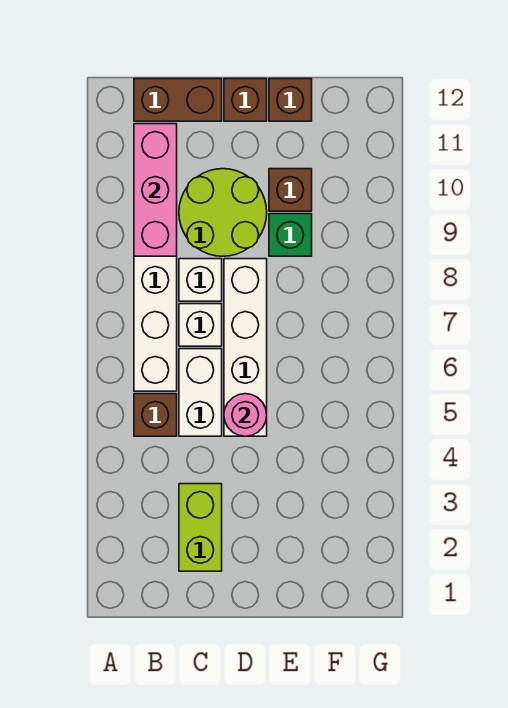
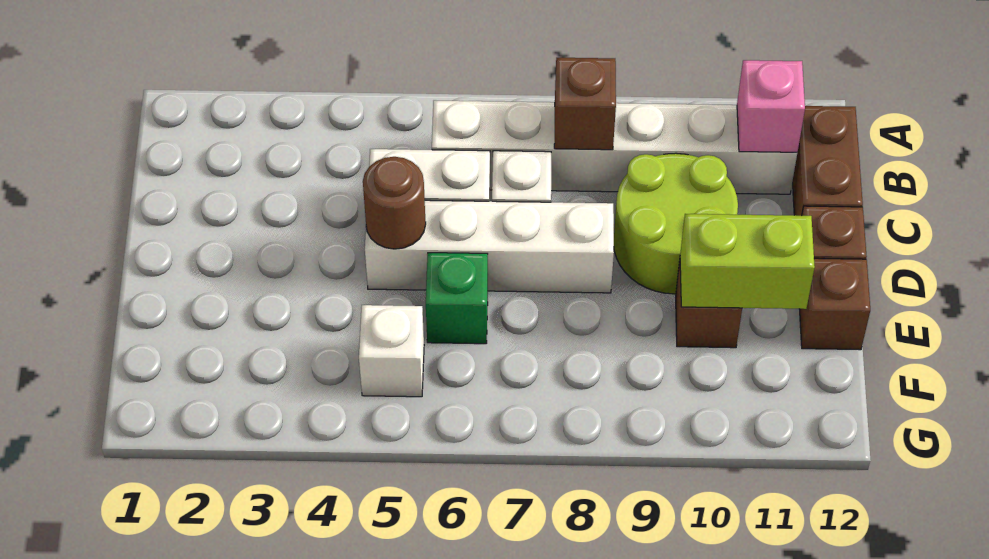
brown brick B5 level 1 -> brown brick B8 level 2
pink brick B9:B11 level 2 -> pink brick B11 level 2
lime brick C2:C3 level 1 -> lime brick E10:E11 level 2
white brick C8 level 1 -> white brick F5 level 1
pink round brick D5 level 2 -> brown round brick D5 level 2
green brick E9 level 1 -> green brick E6 level 1

